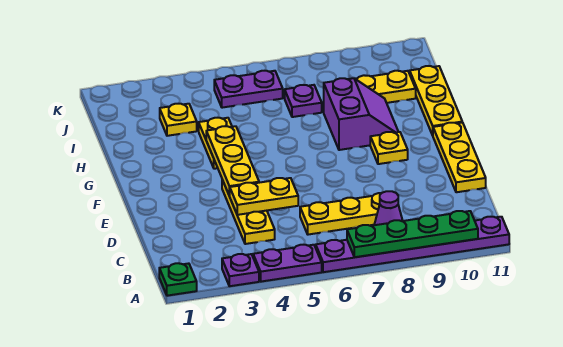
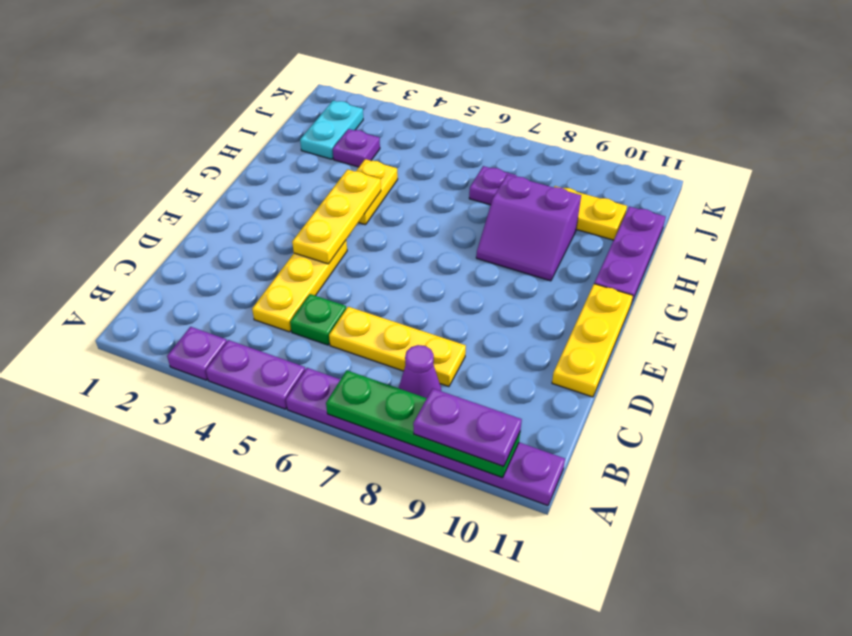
green plate A1 level 1 -> green plate C5 level 1
yellow plate D4:D5 level 2 -> none
yellow plate F9 level 1 -> none
purple slope G8:H9 level 1 top 8 -> purple slope G8:H9 level 1 top H
yellow plate G11:I11 level 1 -> purple plate G11:I11 level 1
none -> cyan plate I2:J2 level 1
yellow plate I3 level 1 -> purple plate I3 level 1
purple plate J5:J6 level 1 -> purple plate A9:A10 level 3

